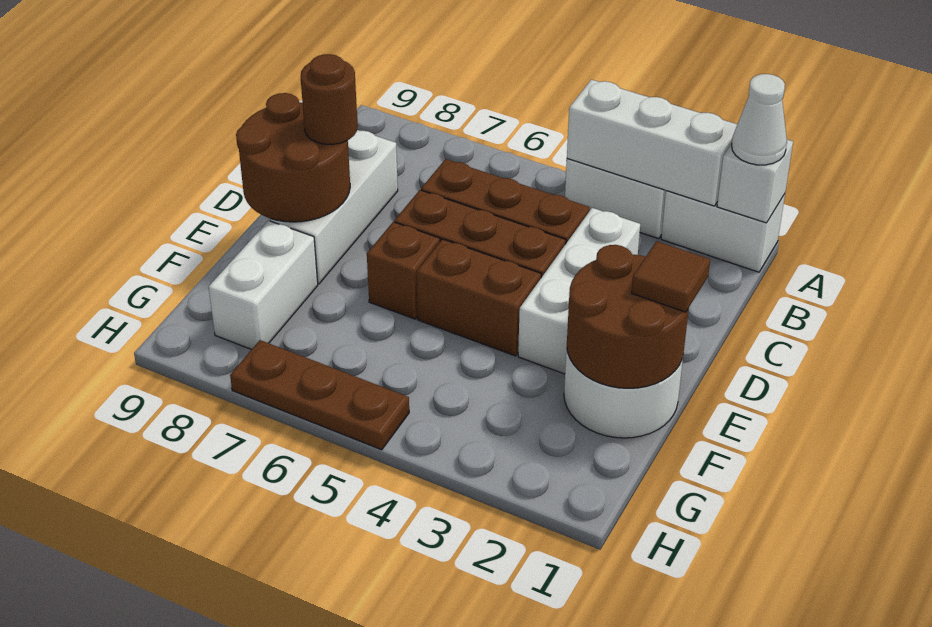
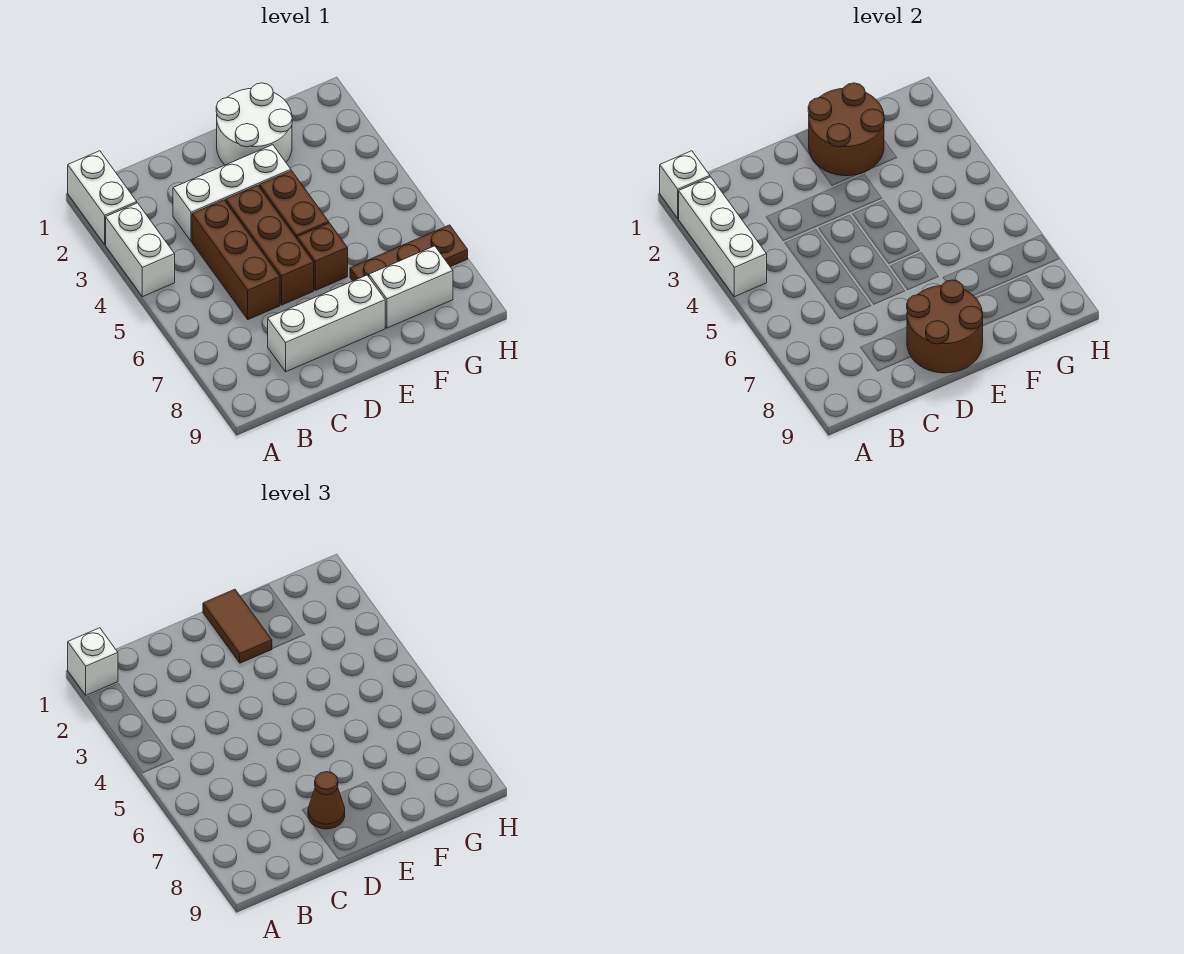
white cone A1 level 3 -> white brick A1 level 3
brown round brick D8 level 3 -> brown cone D8 level 3
brown tile E1 level 3 -> brown tile E1:E2 level 3
brown plate H5:H7 level 1 -> brown plate F7:H7 level 1

